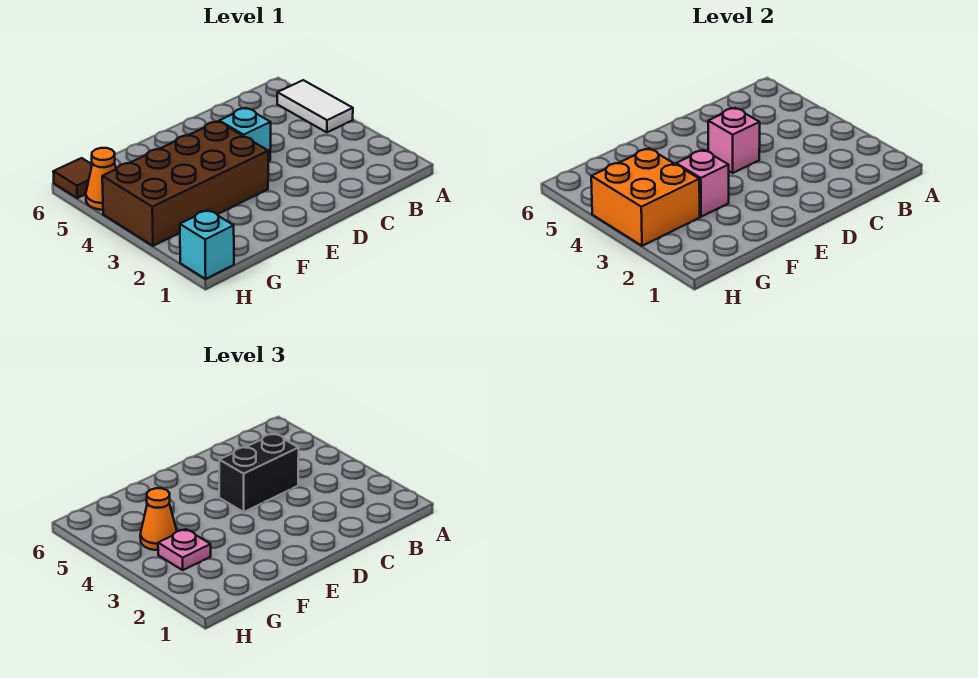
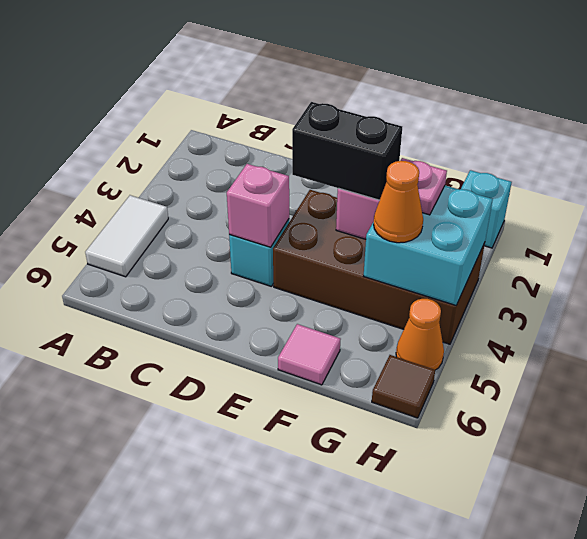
black brick C4:D4 level 3 -> black brick E3:F3 level 3
none -> pink tile F6 level 1
orange brick G3:H4 level 2 -> cyan brick G3:H4 level 2

